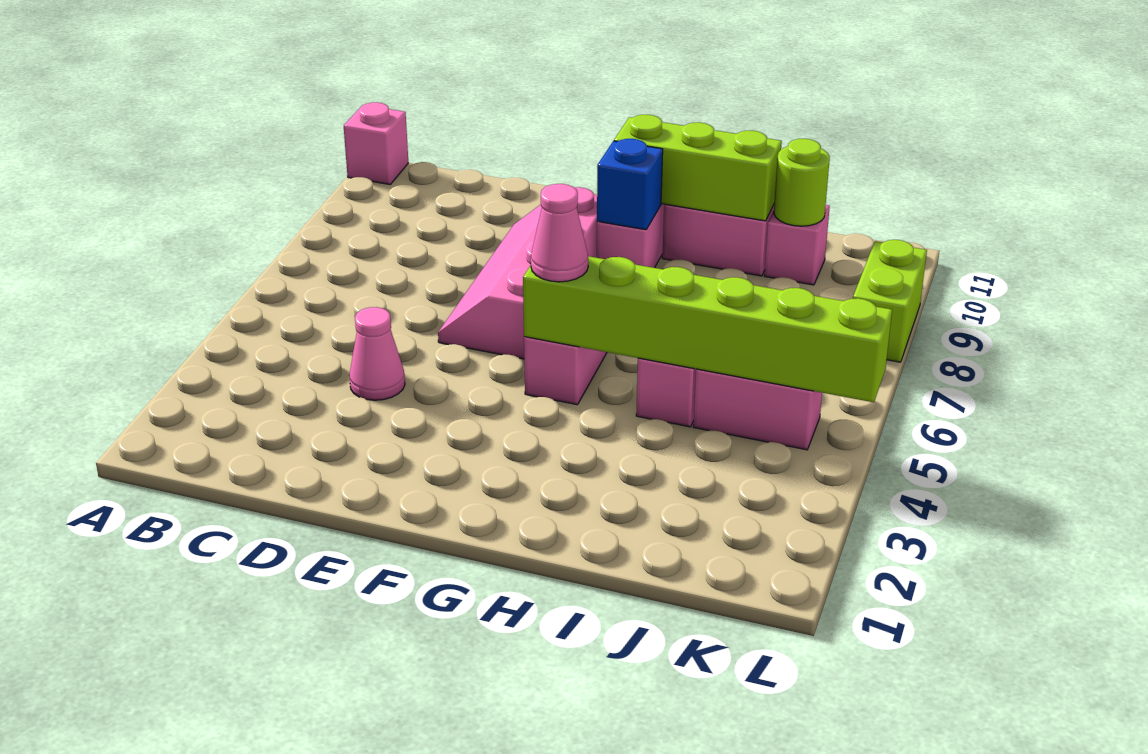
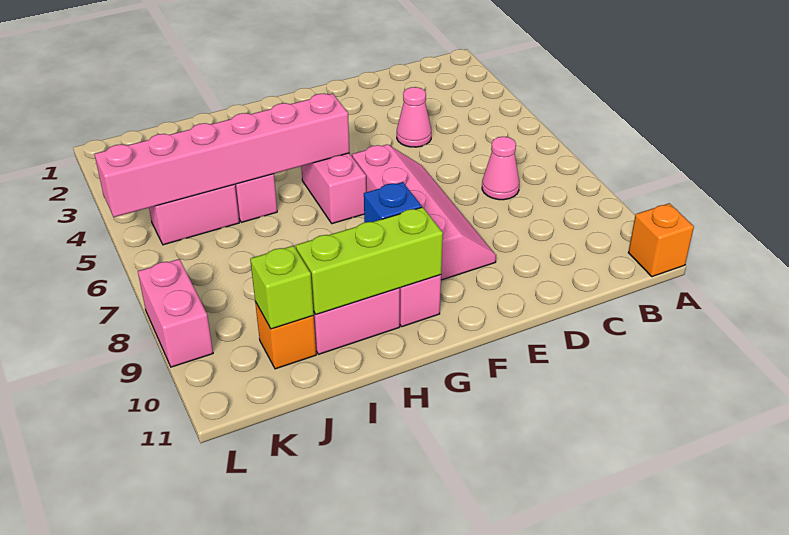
pink brick A11 level 1 -> orange brick A11 level 1
lime brick G5:L5 level 2 -> pink brick G5:L5 level 2
pink cone G5 level 3 -> pink cone C7 level 1
pink brick J10 level 1 -> orange brick J10 level 1
lime round brick J10 level 2 -> lime brick J10 level 2
lime brick L8:L9 level 1 -> pink brick L8:L9 level 1

